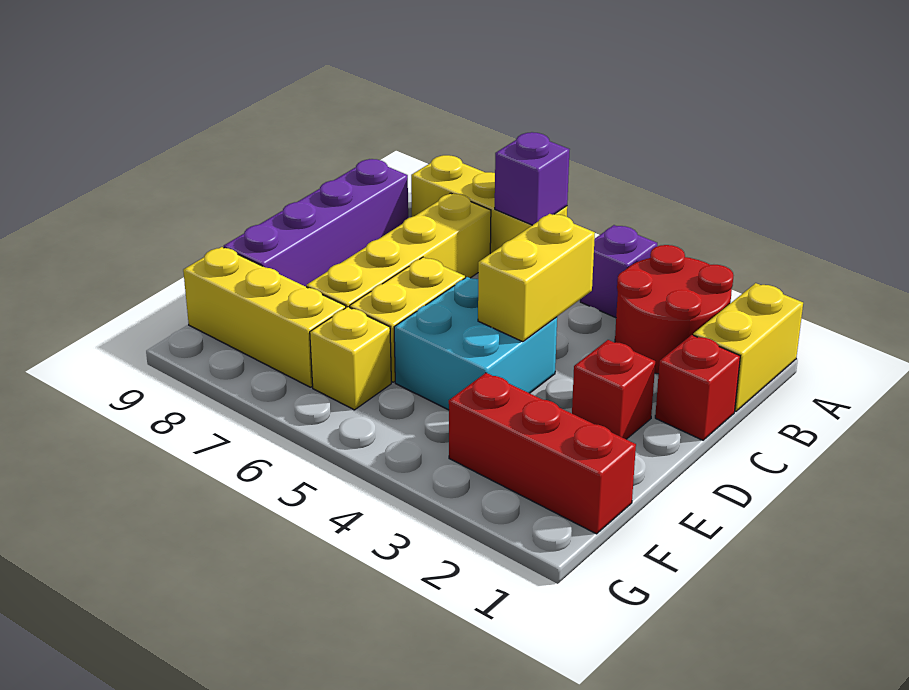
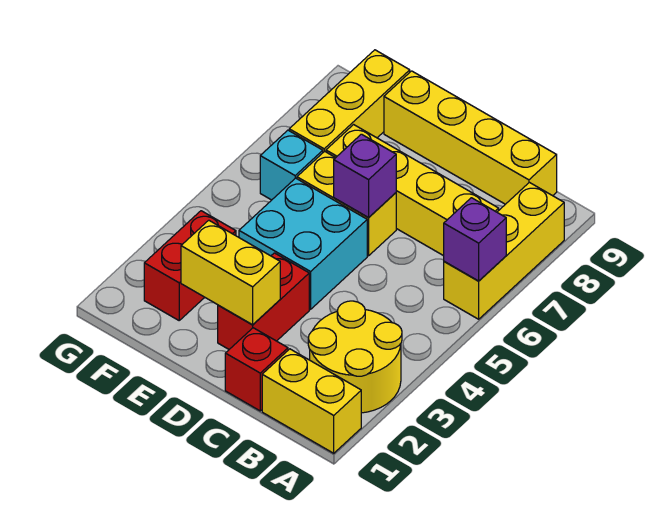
red round brick A2:B3 level 1 -> yellow round brick A2:B3 level 1
purple brick A4 level 1 -> purple brick D6 level 2
purple brick B9:E9 level 1 -> yellow brick B9:E9 level 1
yellow brick C4:D4 level 2 -> yellow brick D2:E2 level 2
red brick D2 level 1 -> red brick D2:D3 level 1
red brick F1:F3 level 1 -> red brick F2:F3 level 1
yellow brick F6 level 1 -> cyan brick F6 level 1

